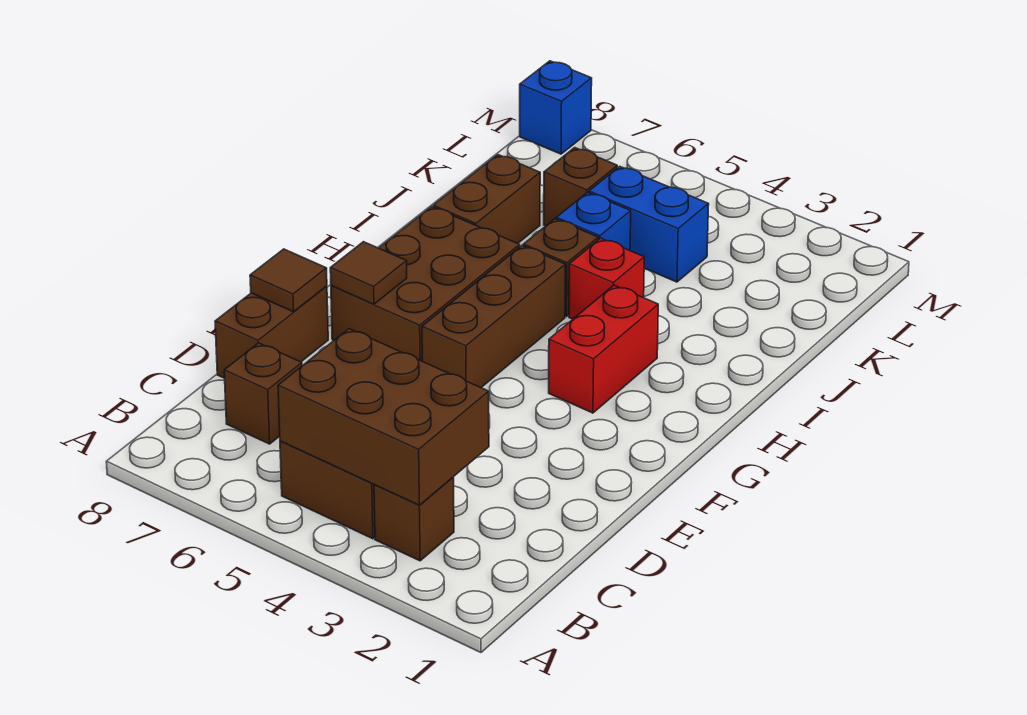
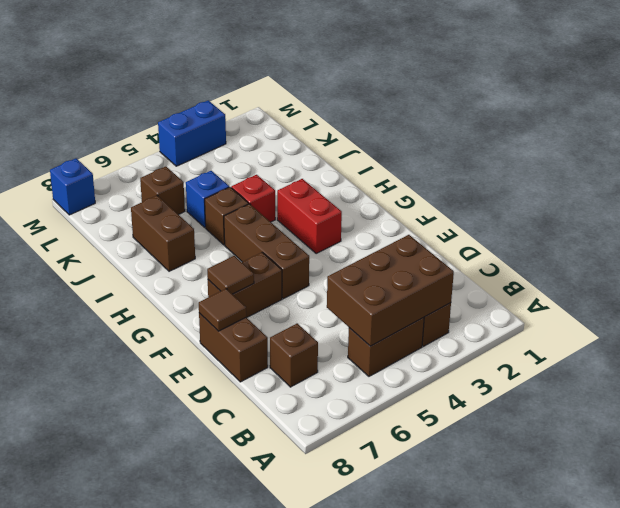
brown brick F6:H7 level 1 -> brown brick F6:F7 level 1
blue brick K4:K5 level 1 -> blue brick M3:M4 level 1

